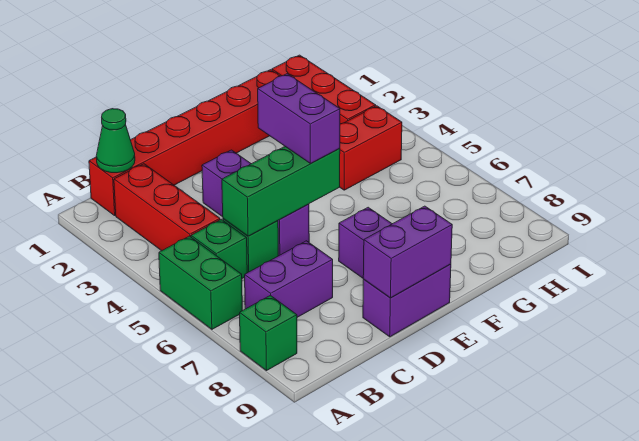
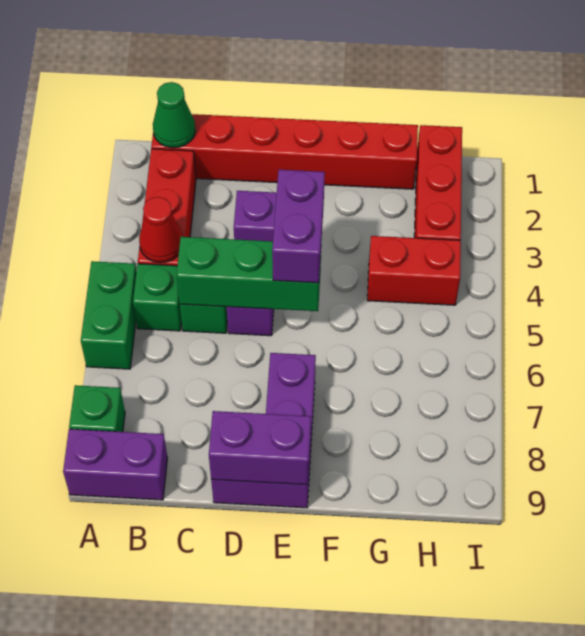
none -> red cone B4 level 2
purple brick B7:C7 level 1 -> purple brick A9:B9 level 1

